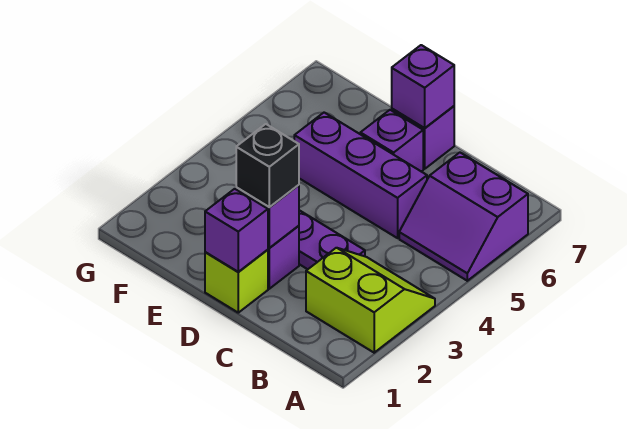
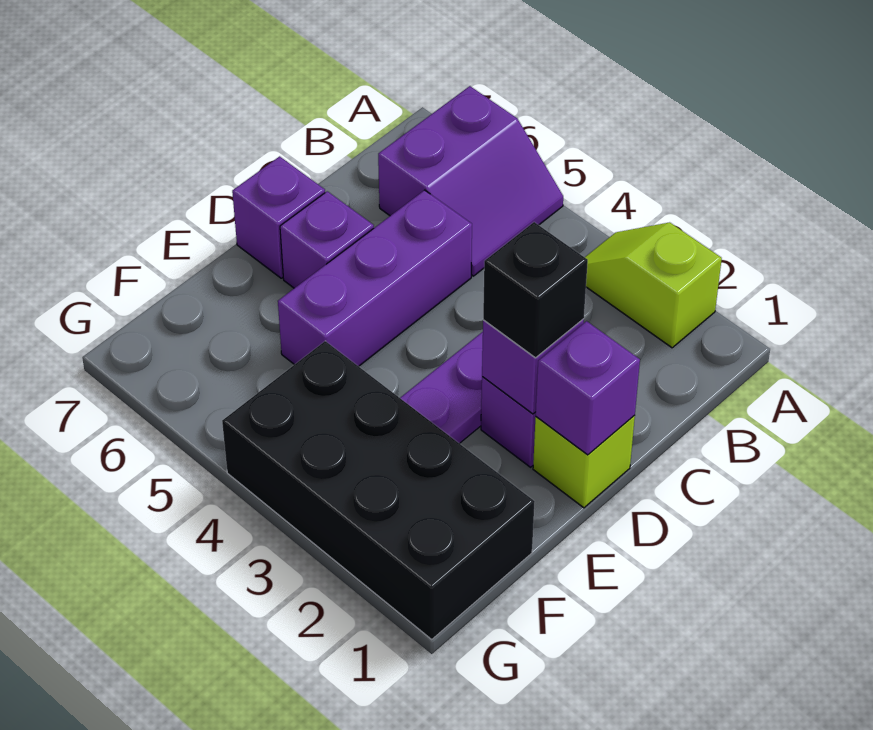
lime slope A2:B3 level 1 top 2 -> lime slope A2:A3 level 1 top 2
purple brick D7 level 2 -> none
none -> black brick F1:G4 level 1

